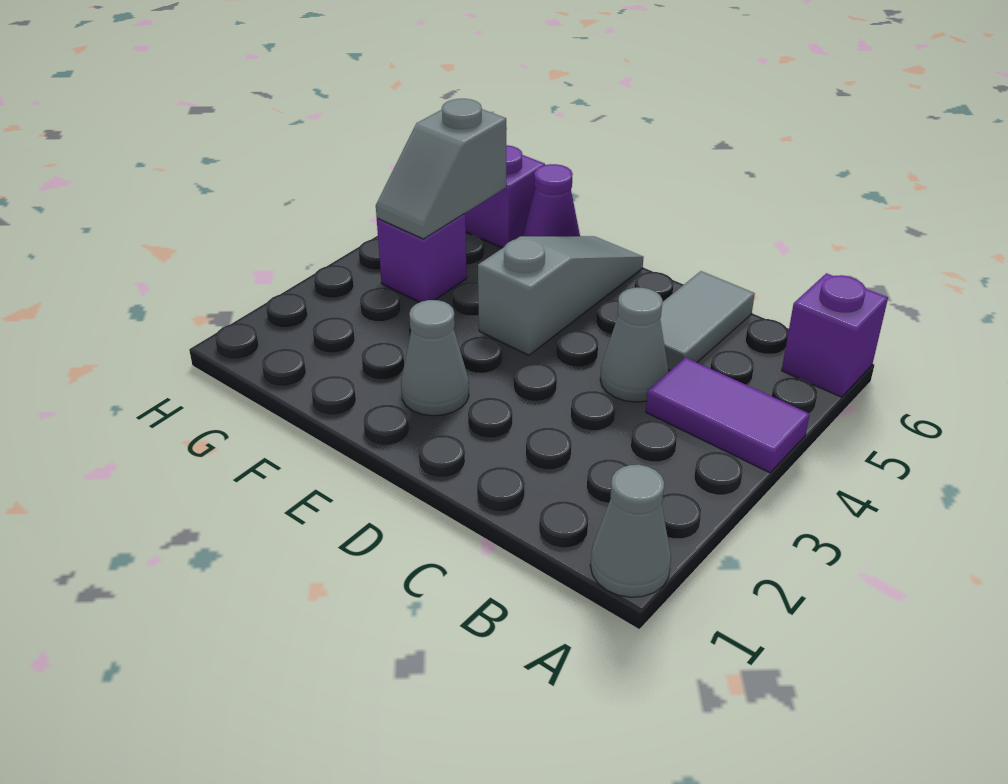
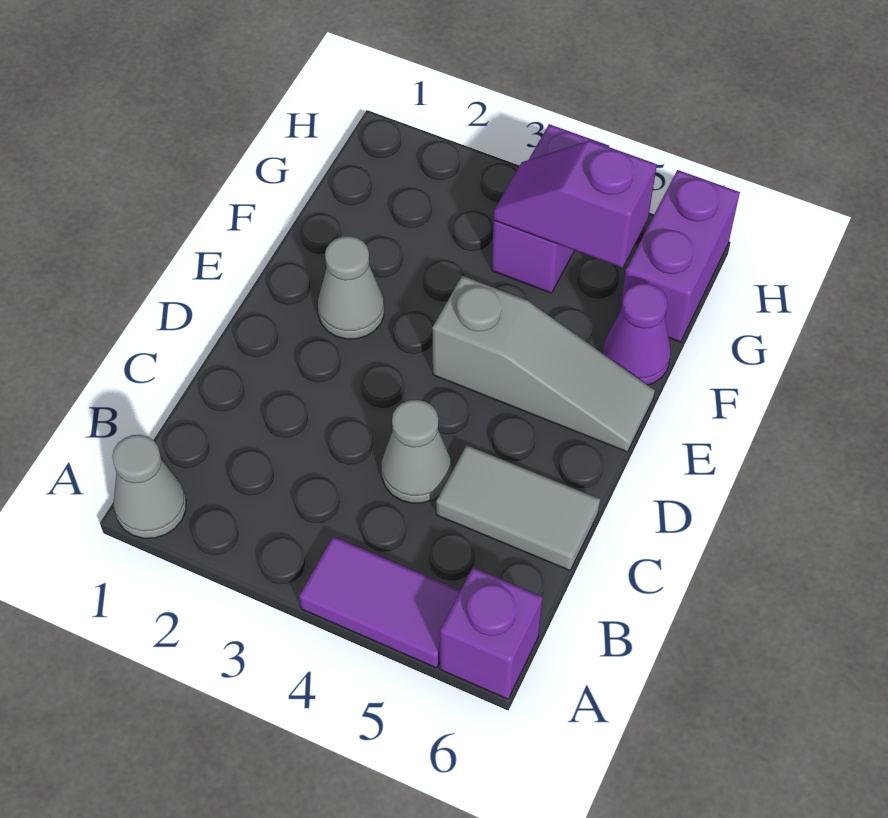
purple tile A4:B4 level 1 -> purple tile A4:A5 level 1
purple brick G4 level 1 -> purple brick G4:H4 level 1
grey slope G4:G5 level 2 top 5 -> purple slope G4:G5 level 2 top 5

